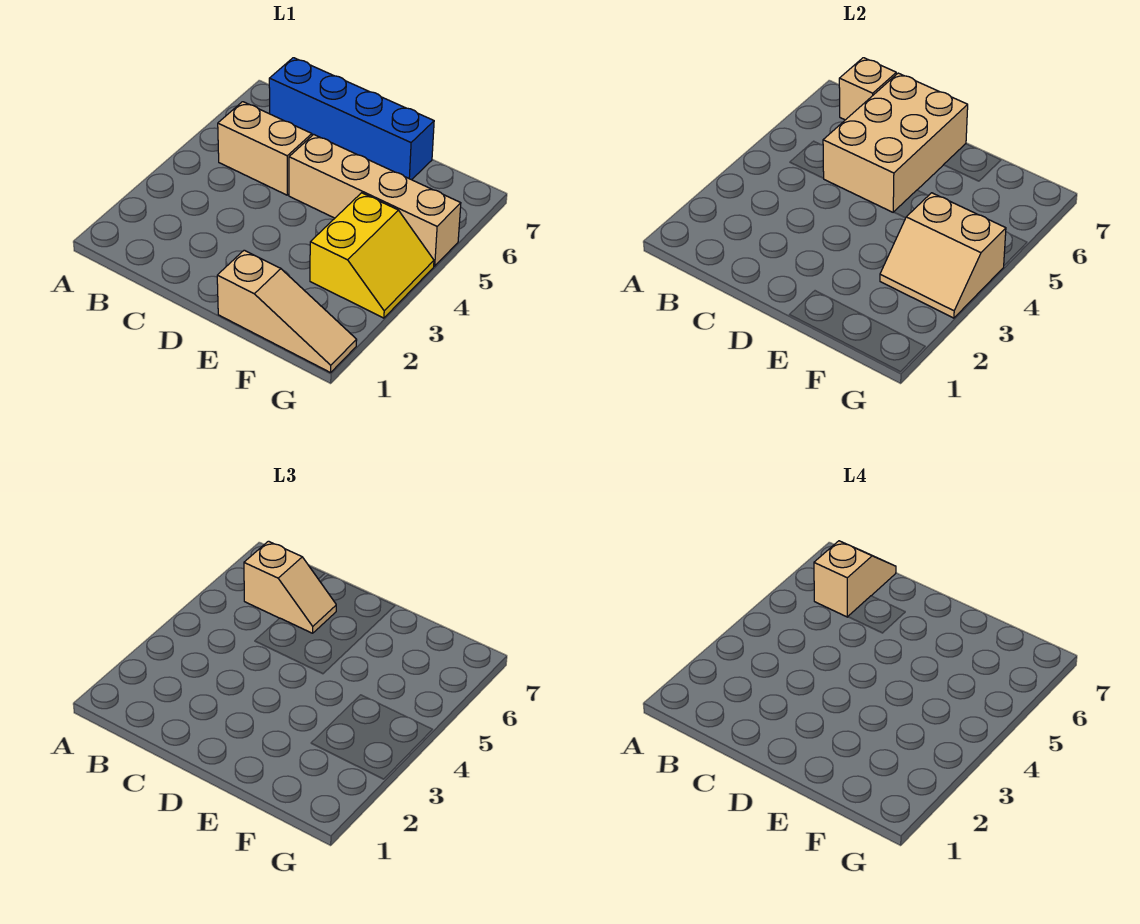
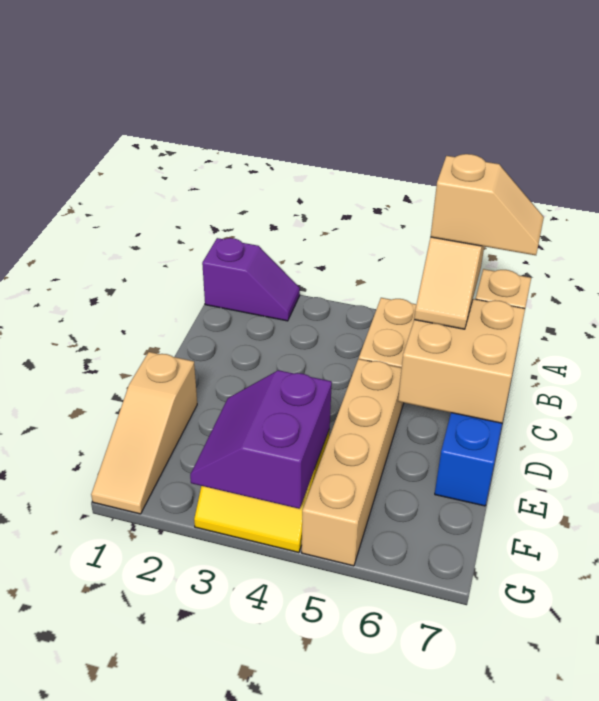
none -> purple slope A1:A2 level 1 top 1
tan brick C5:D7 level 2 -> tan brick C6:D7 level 2
tan slope F3:G4 level 2 top 4 -> purple slope F3:G4 level 2 top 4

